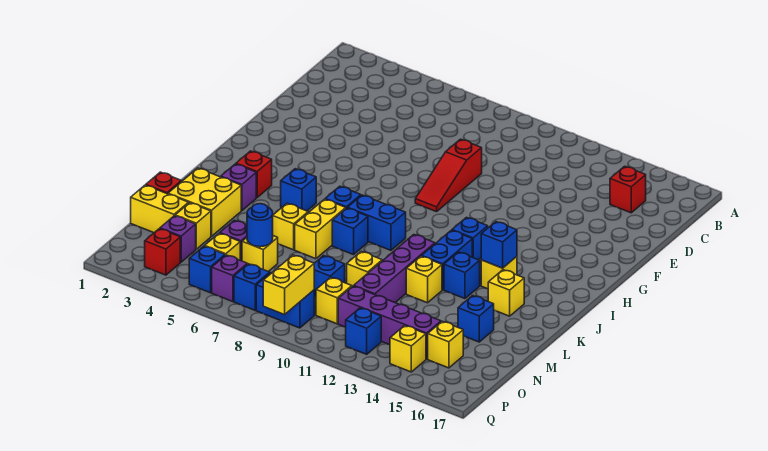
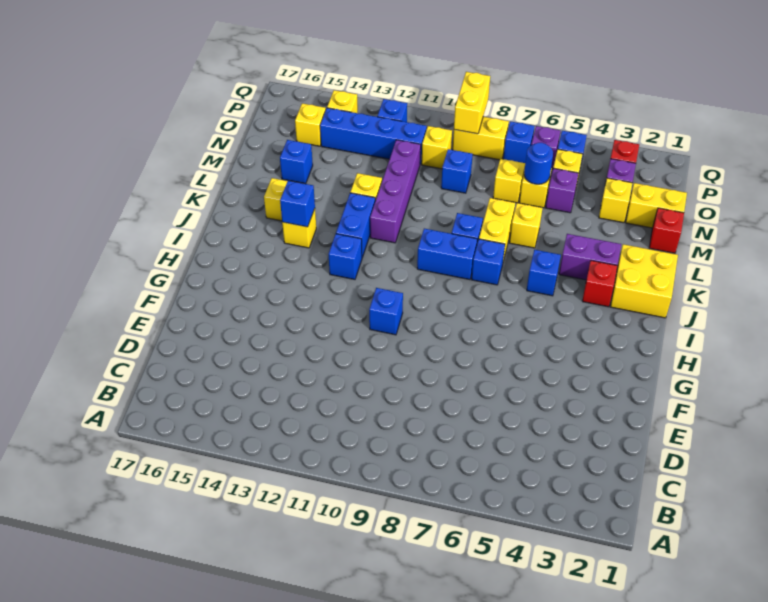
red brick C15 level 1 -> none
red slope E9:G9 level 1 top E -> none
purple brick K3 level 1 -> purple brick K3:K4 level 1
blue brick K13 level 1 -> blue brick G10 level 1
yellow brick L2:M3 level 1 -> yellow brick J1:K2 level 1
yellow brick M10 level 1 -> yellow brick N7 level 1
purple brick O11:O14 level 1 -> blue brick O11:O14 level 1
blue brick P8:P9 level 1 -> yellow brick P8:P9 level 1

